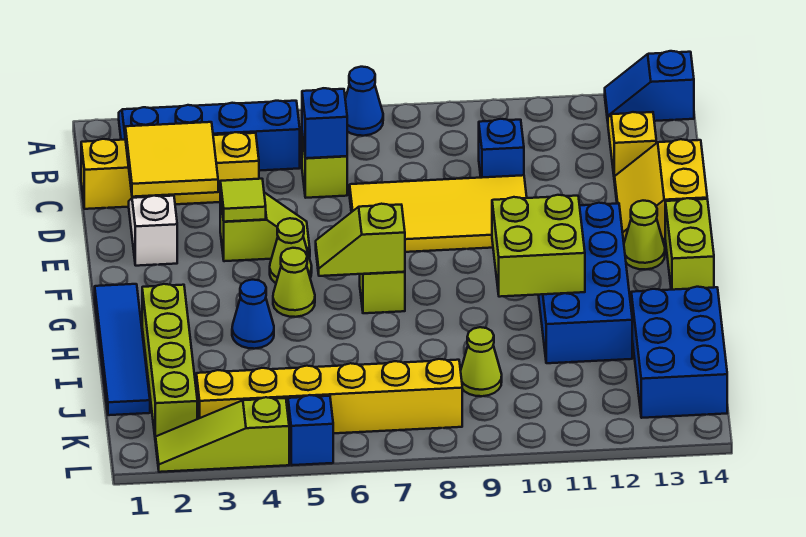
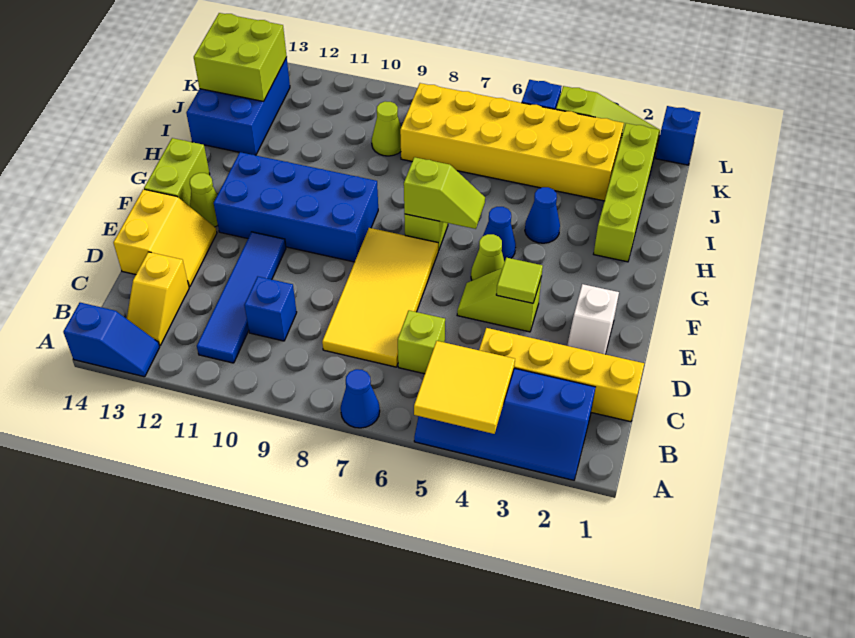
yellow tile C2:D3 level 2 -> yellow tile A4:B5 level 2
blue brick C6 level 2 -> blue brick L1 level 1
yellow tile D7:E10 level 1 -> yellow tile C7:F8 level 1
blue brick F11:I12 level 1 -> blue brick F9:G12 level 1
blue tile G1:J1 level 1 -> blue tile B11:E11 level 1
lime cone G5 level 1 -> blue cone G5 level 1
lime brick G10:H11 level 2 -> lime brick J13:K14 level 2
yellow brick K3:K8 level 1 -> yellow brick J3:K8 level 1

